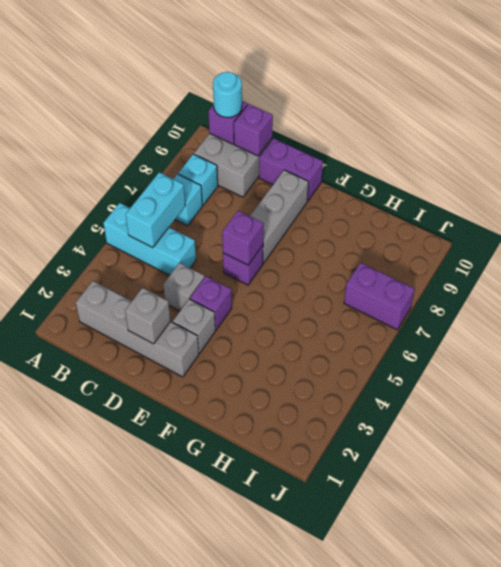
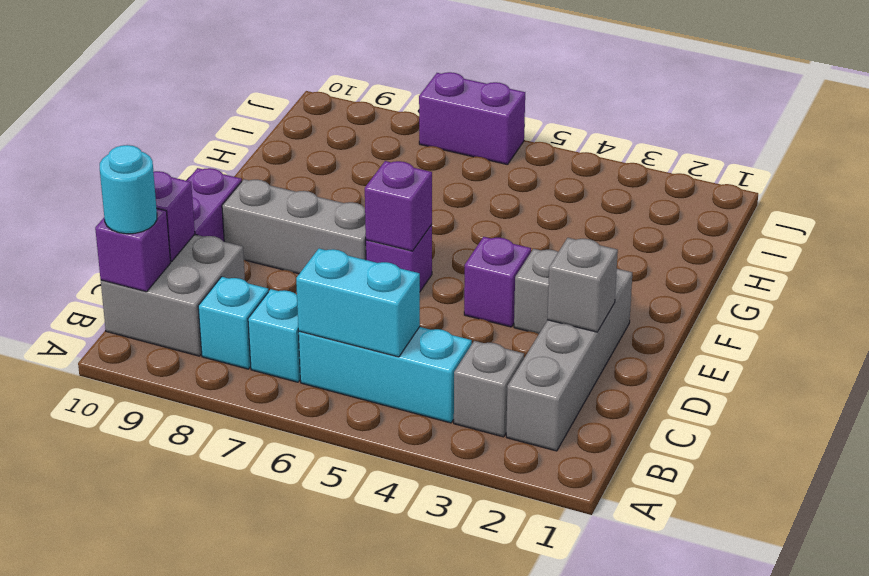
cyan brick A5:C5 level 1 -> cyan brick B4:B6 level 1
grey brick D4 level 1 -> grey brick B3 level 1
purple brick I7:J7 level 1 -> purple brick J6:J7 level 1

